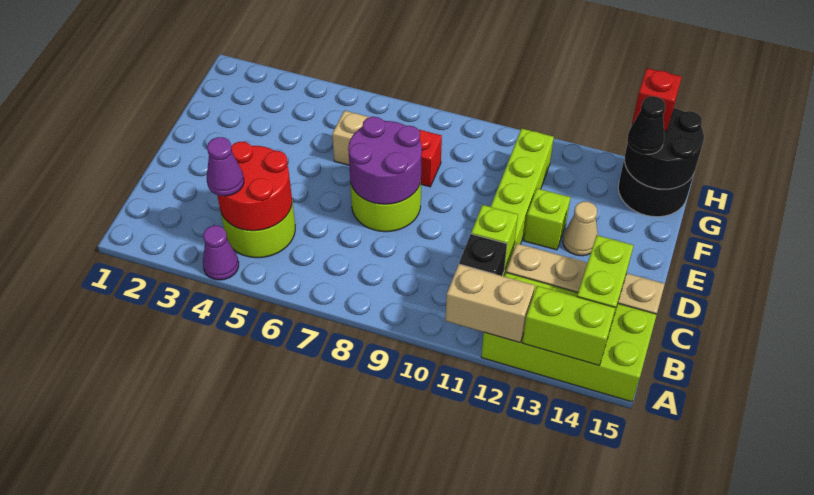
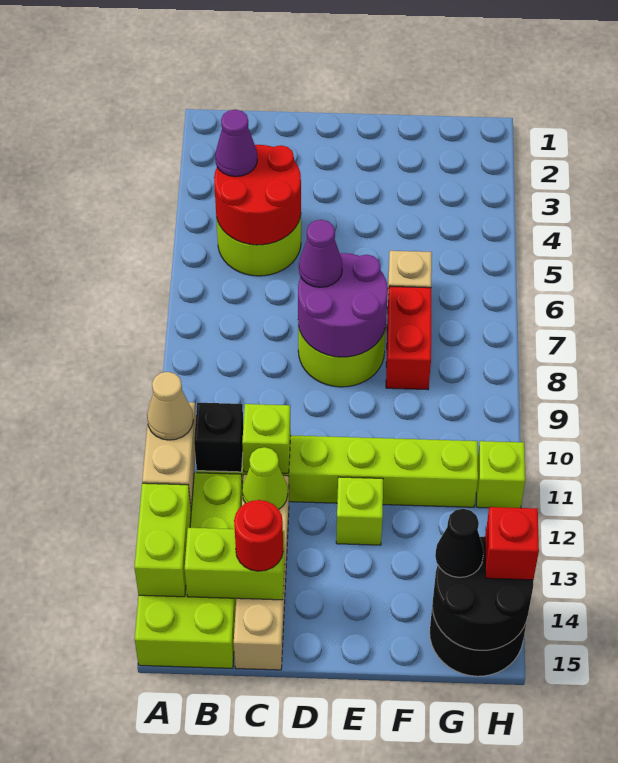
purple cone A4 level 1 -> purple cone D7 level 3
none -> lime cone C12 level 2
none -> red round brick C14 level 3
tan cone E13 level 1 -> tan cone A11 level 3
none -> lime brick H11 level 1

